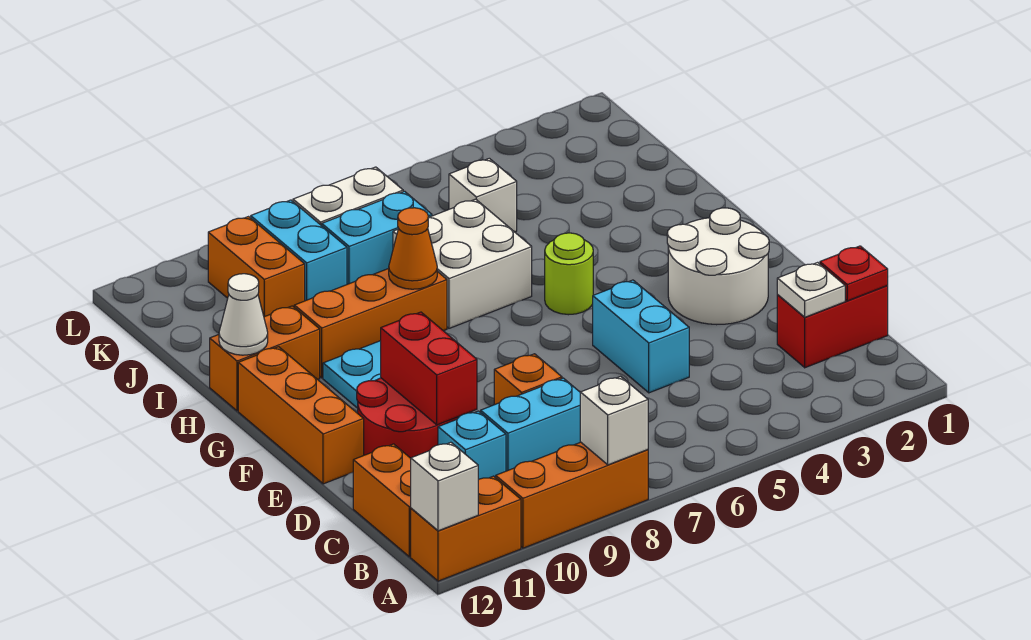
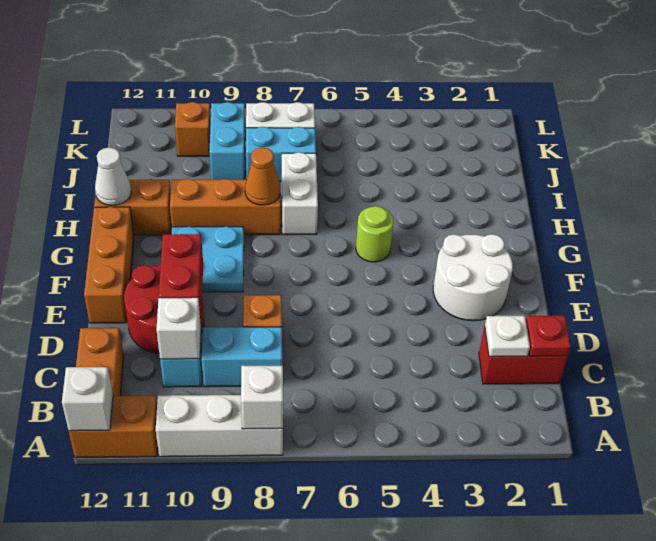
orange brick A8:A10 level 1 -> white brick A8:A10 level 1
cyan brick D5:E5 level 1 -> none
white brick H6:I7 level 1 -> white brick H7:I7 level 1
white brick J5 level 1 -> white brick C10 level 2
orange brick J10:K10 level 1 -> orange brick K10 level 1

